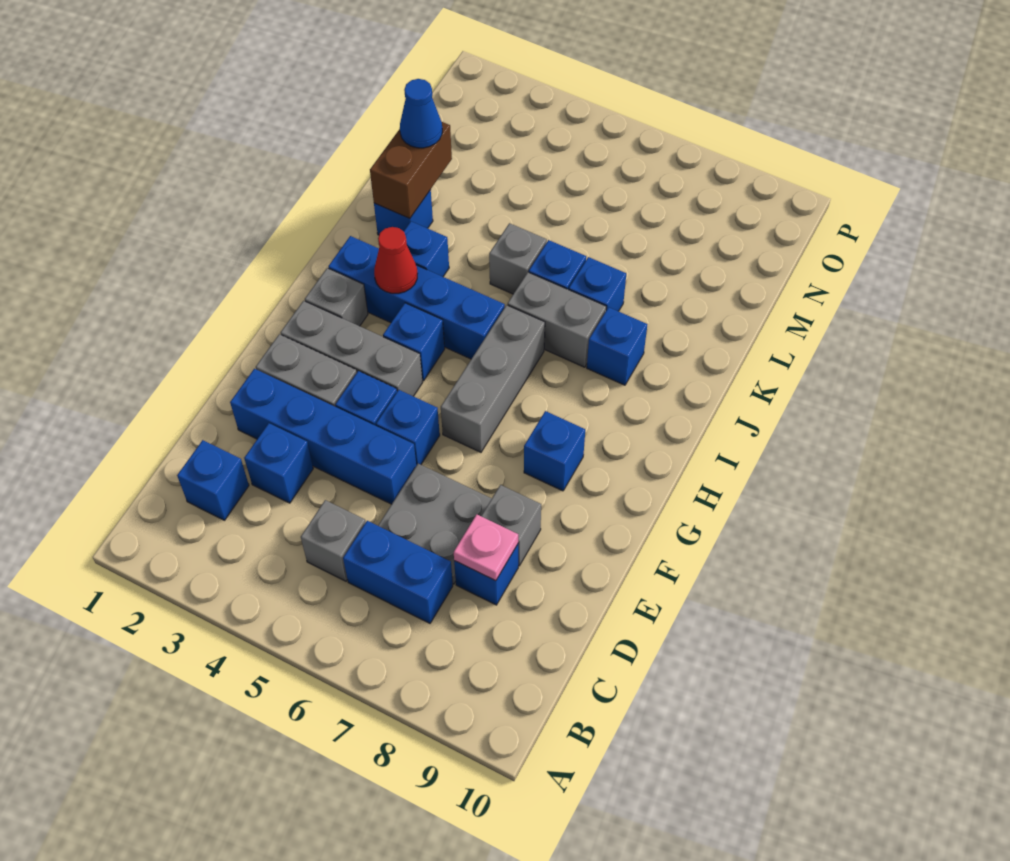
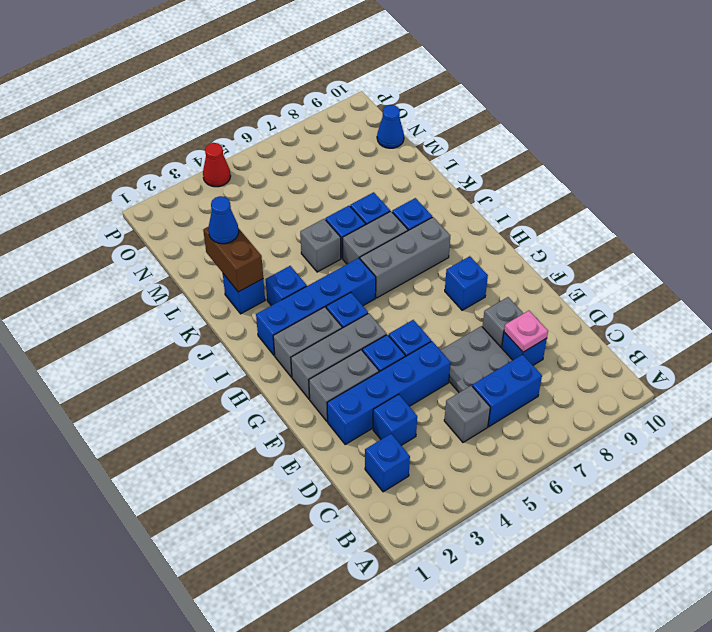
grey brick G6:I6 level 1 -> grey brick I6:I8 level 1
grey brick H2 level 1 -> grey brick H2:H3 level 1
red cone I3 level 2 -> red cone P4 level 1
none -> blue cone N10 level 1

